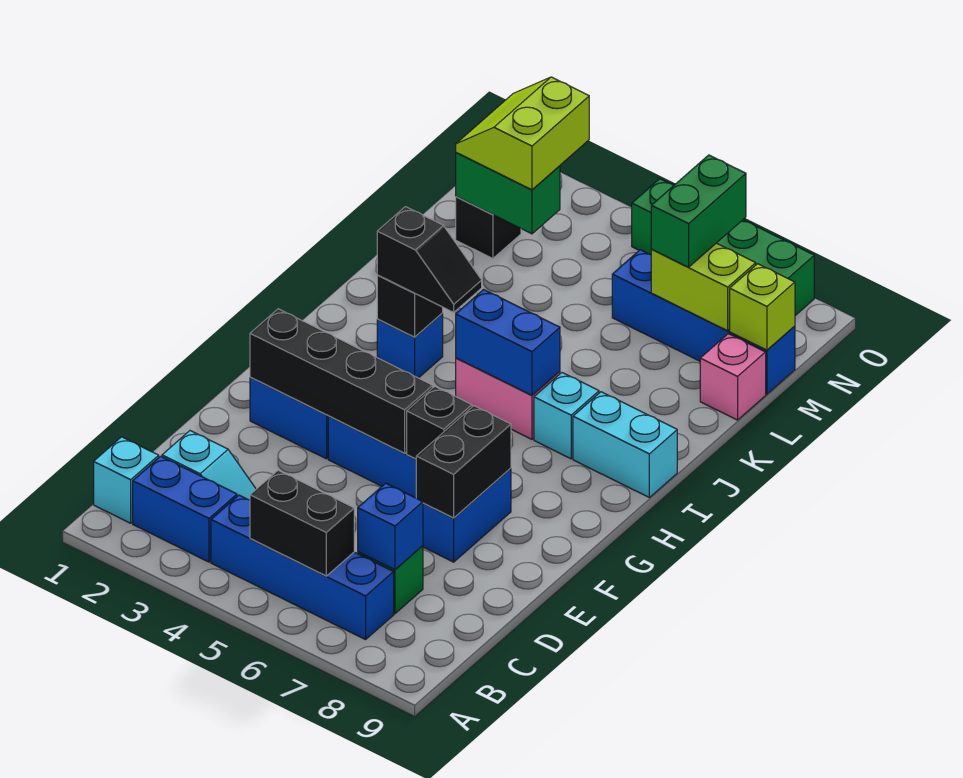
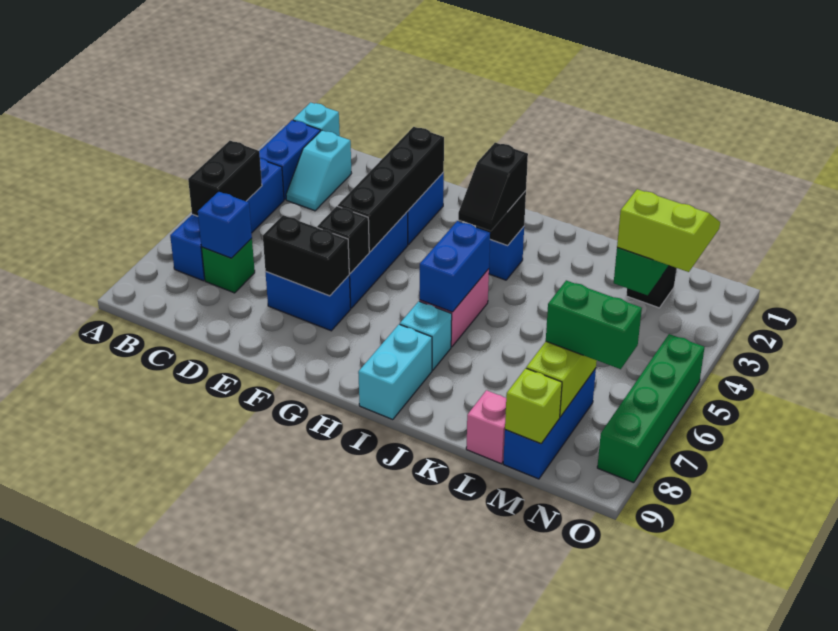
blue brick M6:M9 level 1 -> blue brick M7:M9 level 1

